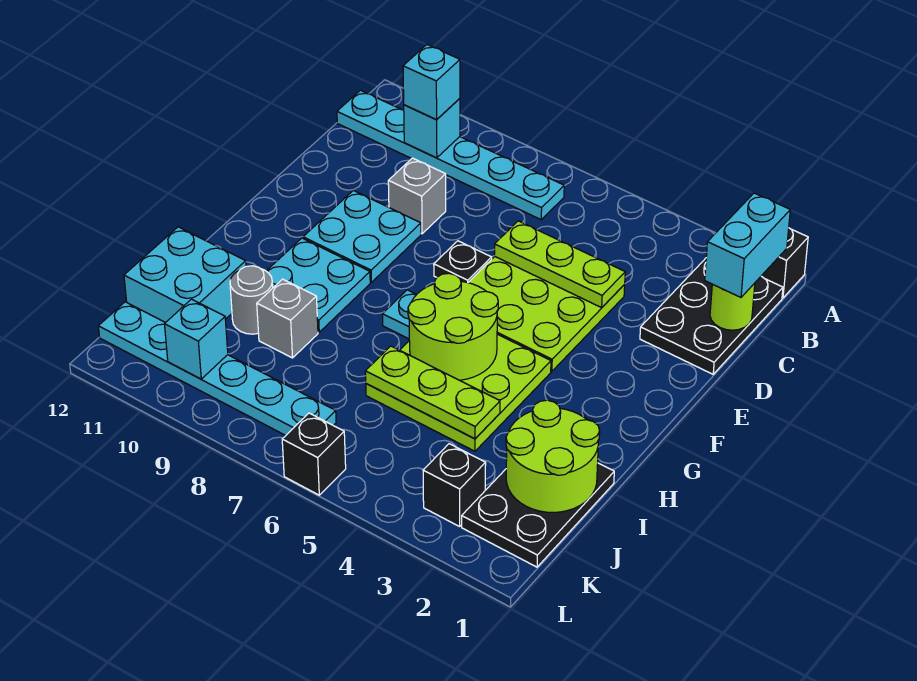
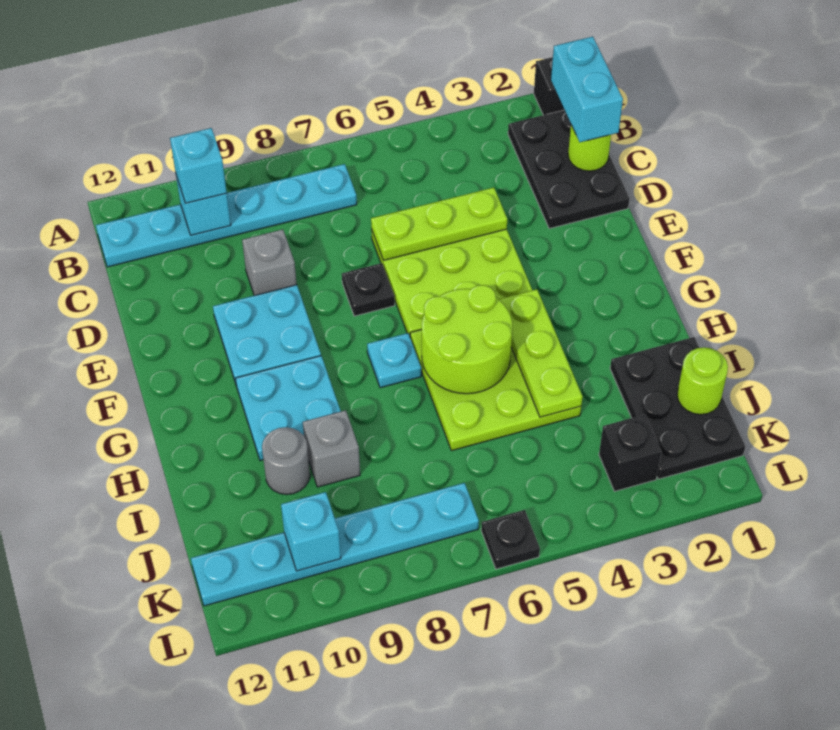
lime round brick I1:J2 level 2 -> lime round brick J1 level 2
lime plate I4:I6 level 2 -> lime plate G4:I4 level 2
cyan brick I11:J12 level 1 -> none
black brick L6 level 1 -> black plate L6 level 1

